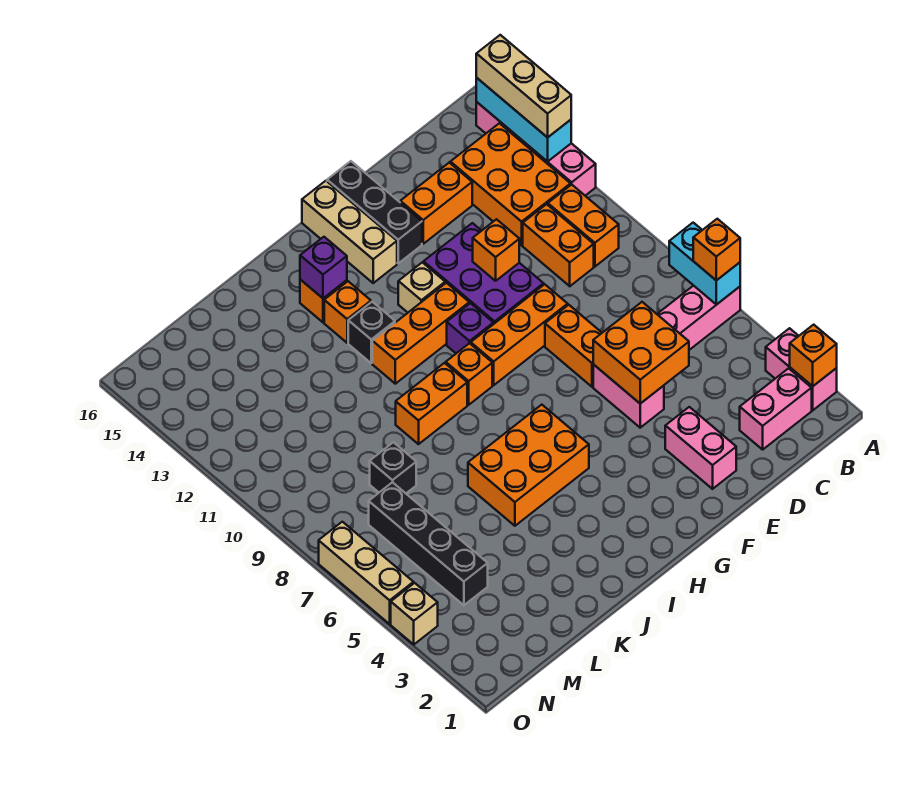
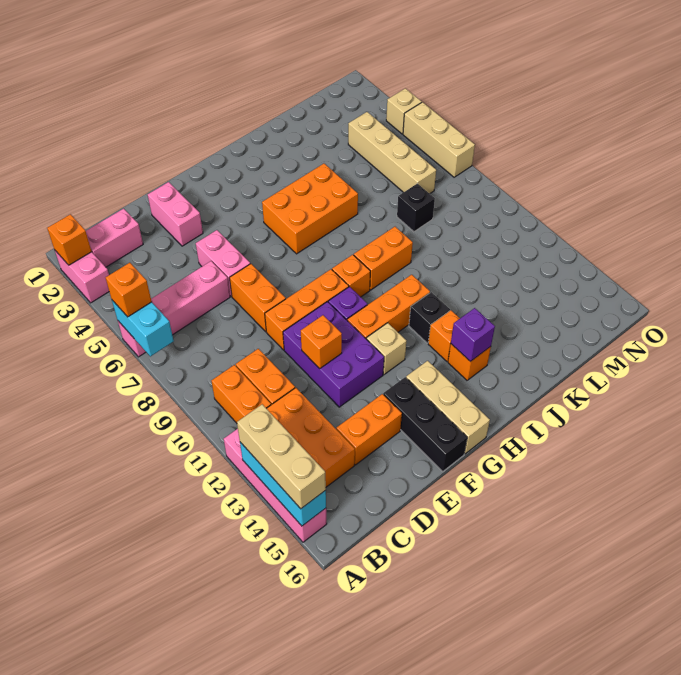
orange brick D5:E6 level 2 -> none
black brick M4:M7 level 1 -> tan brick M4:M7 level 1

